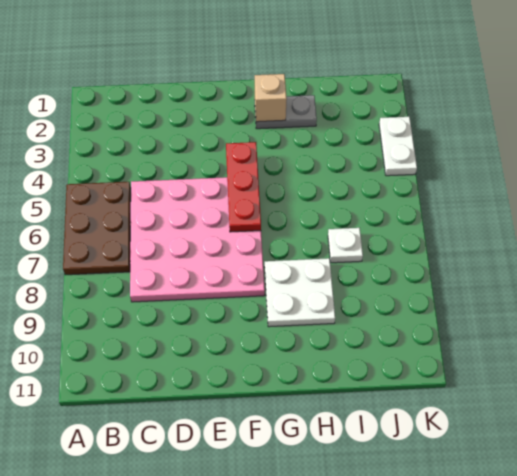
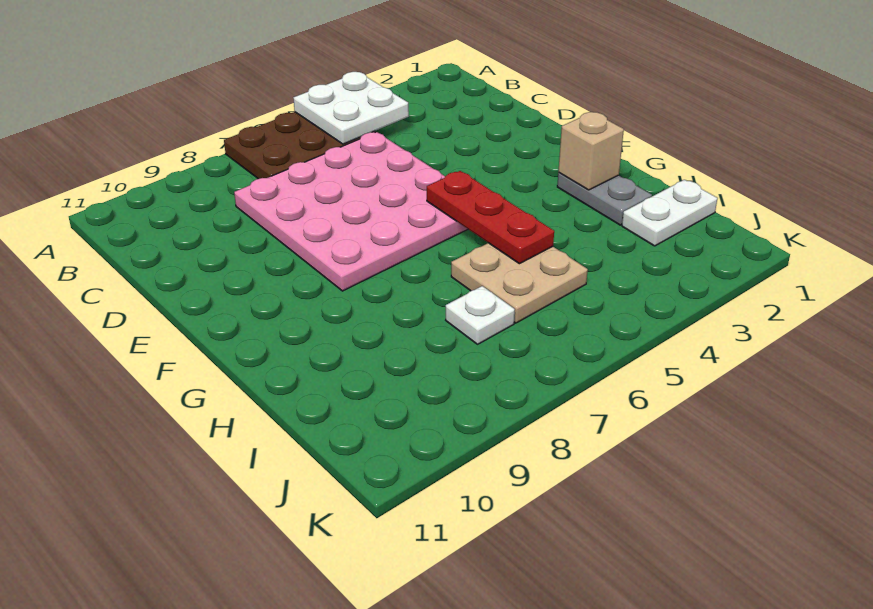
red plate F4:F6 level 2 -> red plate F5:H5 level 2
white plate G8:H9 level 1 -> white plate A4:B5 level 2
none -> tan plate H5:I6 level 1
white plate K3:K4 level 1 -> white plate I1:I2 level 1

